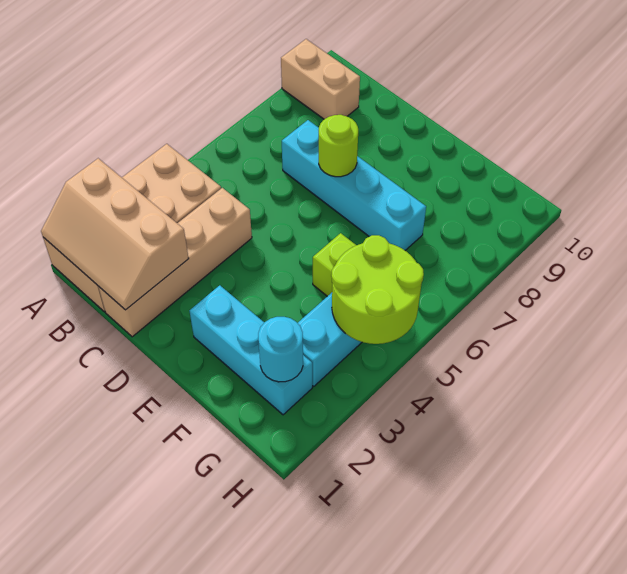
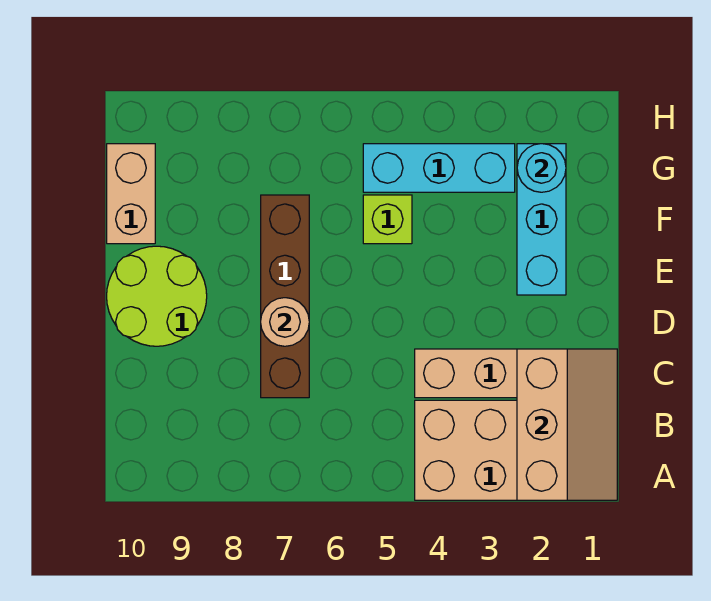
tan brick A9:B9 level 1 -> tan brick F10:G10 level 1
cyan brick C7:F7 level 1 -> brown brick C7:F7 level 1
lime round brick D7 level 2 -> tan round brick D7 level 2
lime round brick G4:H5 level 2 -> lime round brick D9:E10 level 1

